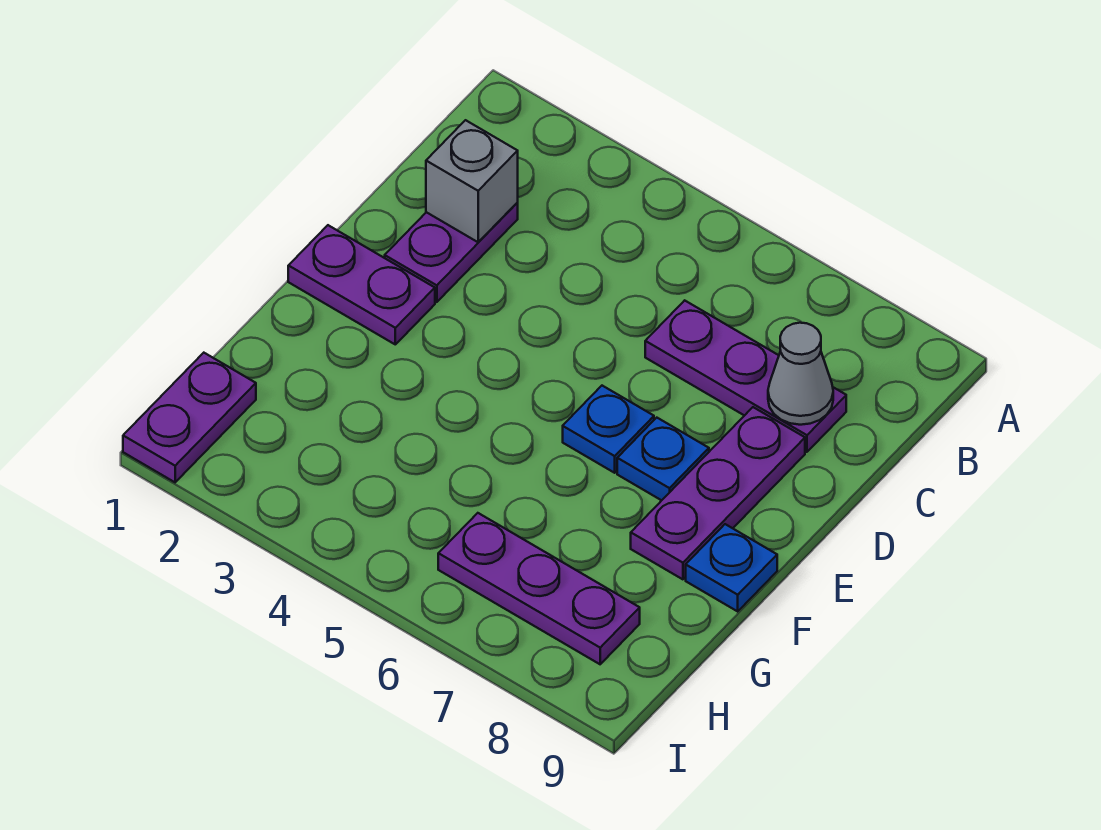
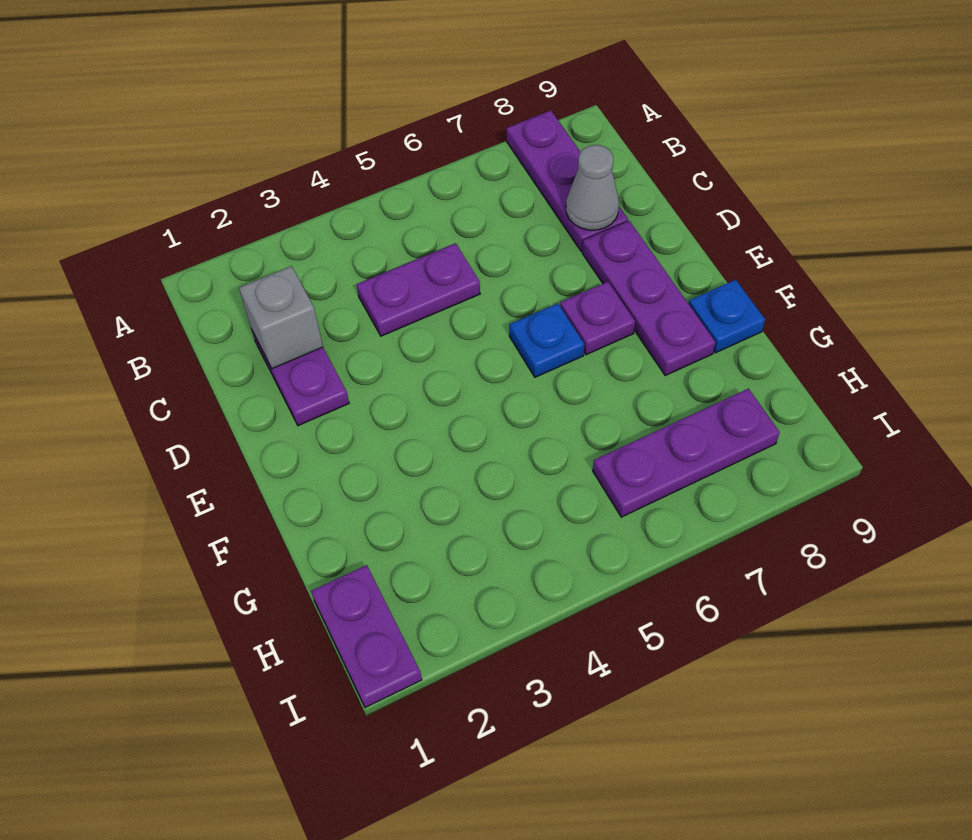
purple plate C6:C8 level 1 -> purple plate A8:C8 level 1
purple plate E1:E2 level 1 -> purple plate C4:C5 level 1
blue plate E7 level 1 -> purple plate E7 level 1

